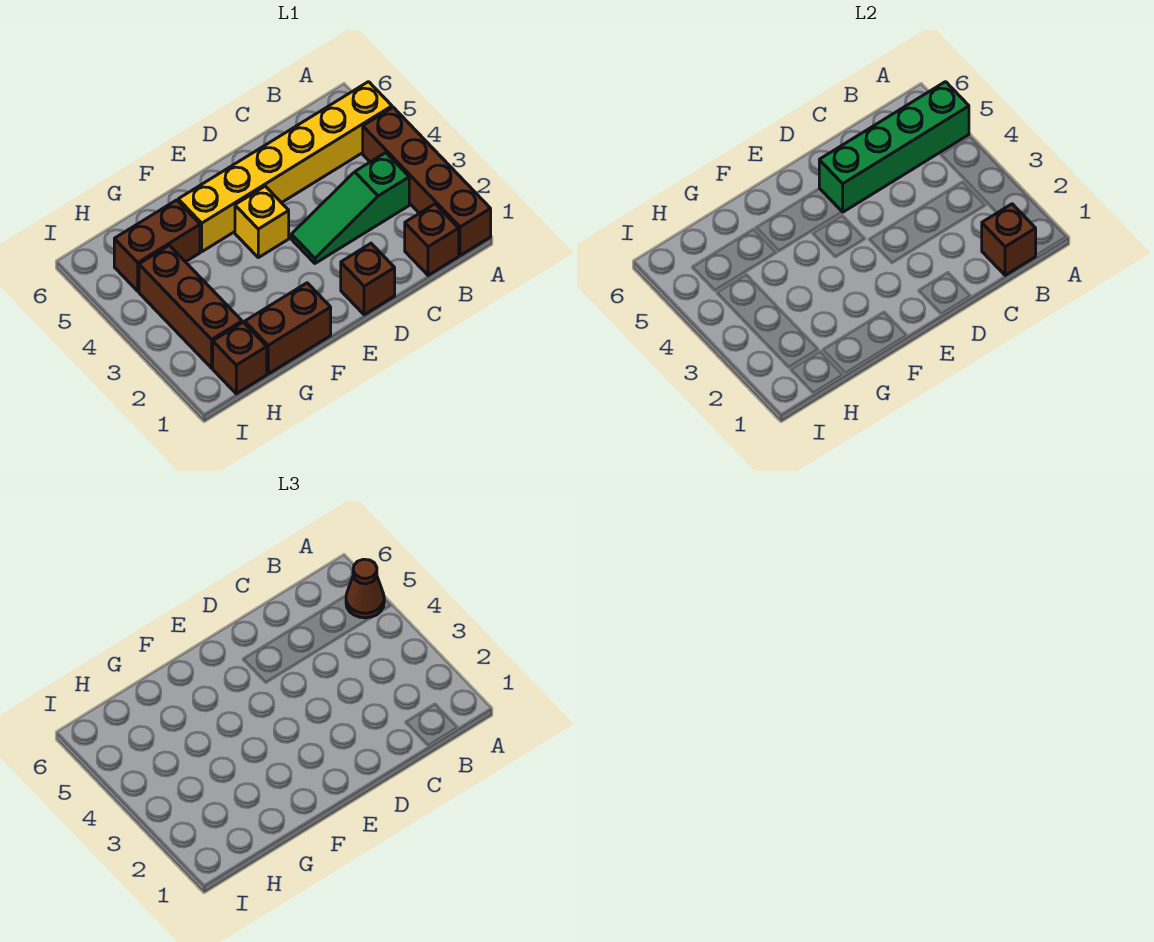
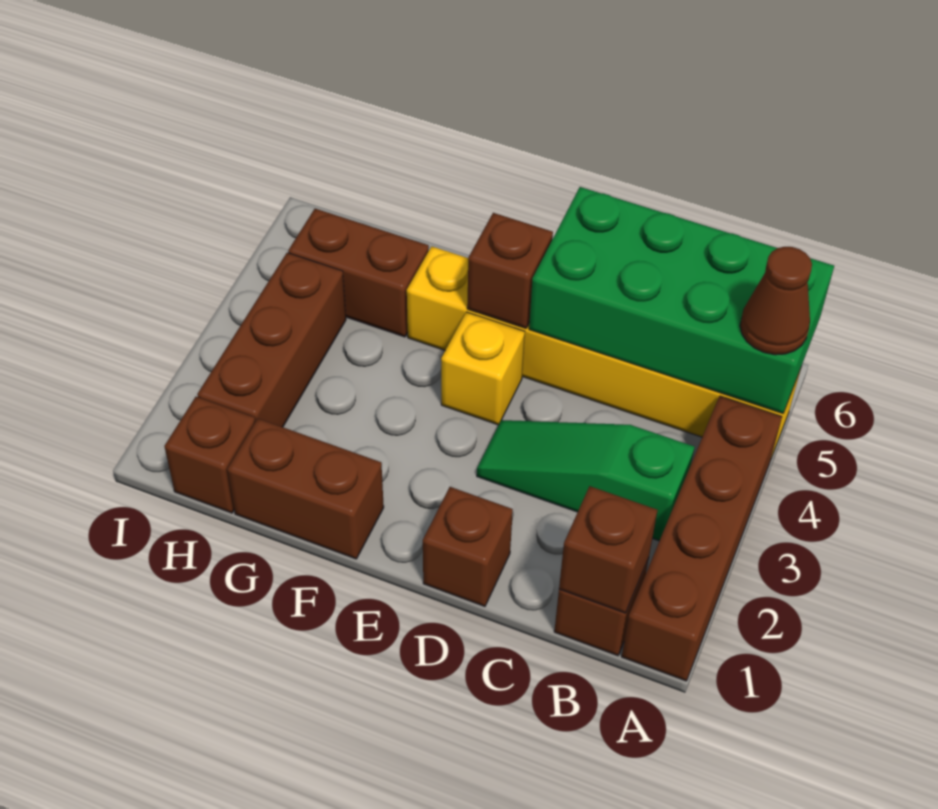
green brick A5:D5 level 2 -> green brick A5:D6 level 2
none -> brown brick E5 level 2

